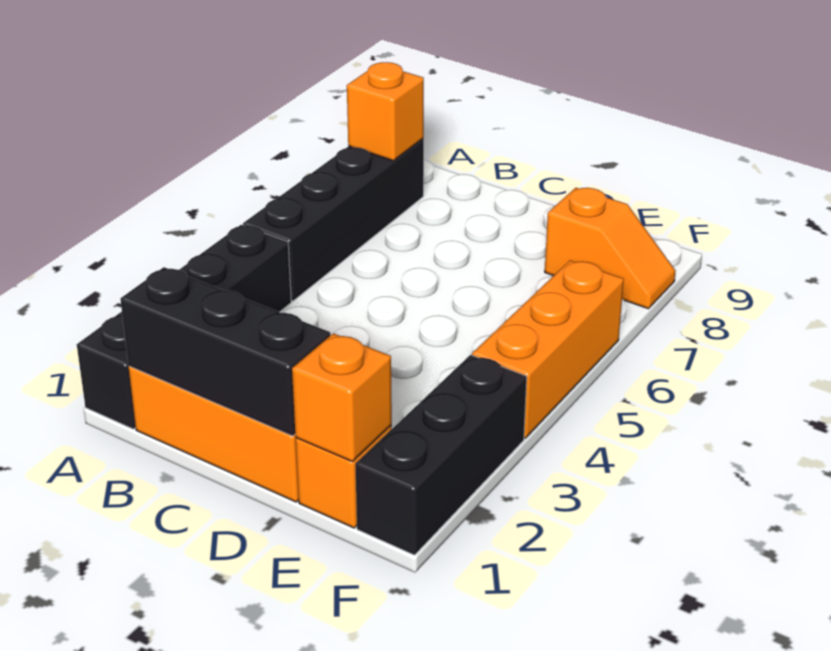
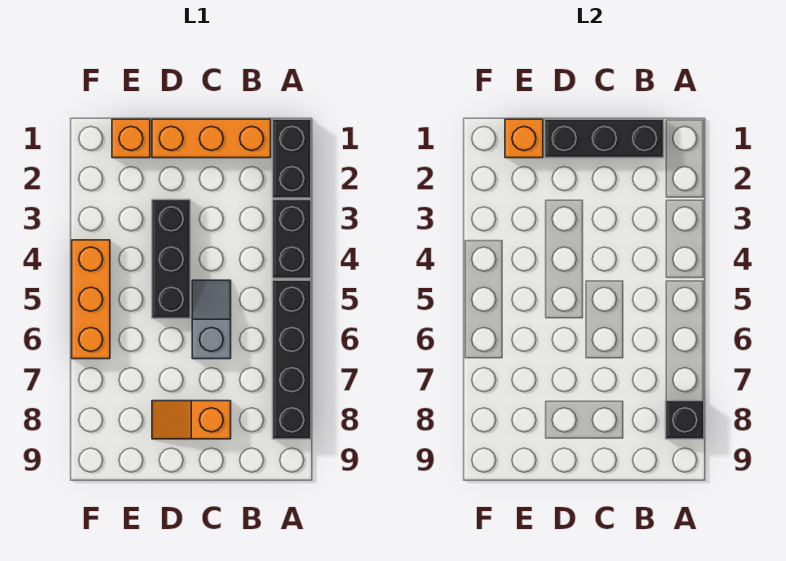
orange brick A8 level 2 -> black brick A8 level 2
none -> grey slope C5:C6 level 1 top 6
orange slope E8:F8 level 1 top E -> orange slope C8:D8 level 1 top C
black brick F1:F3 level 1 -> black brick D3:D5 level 1

